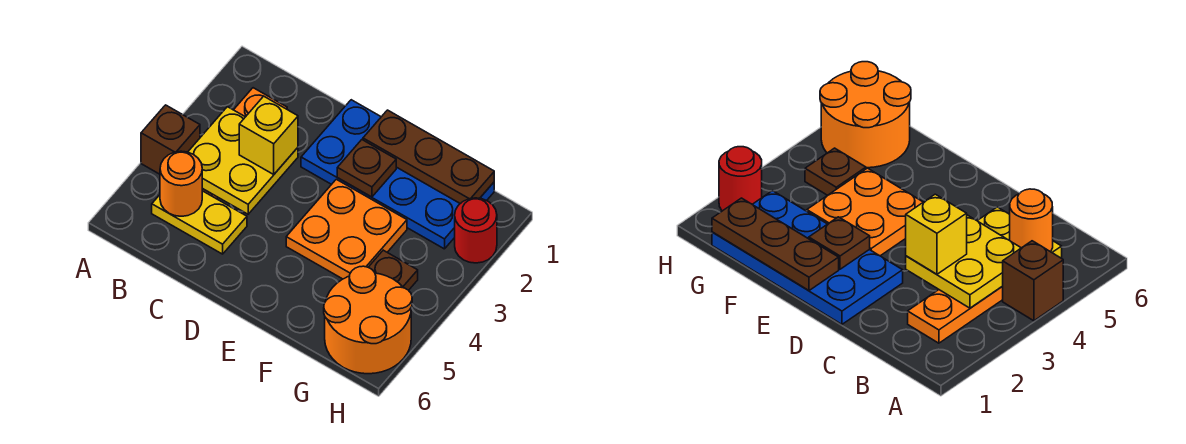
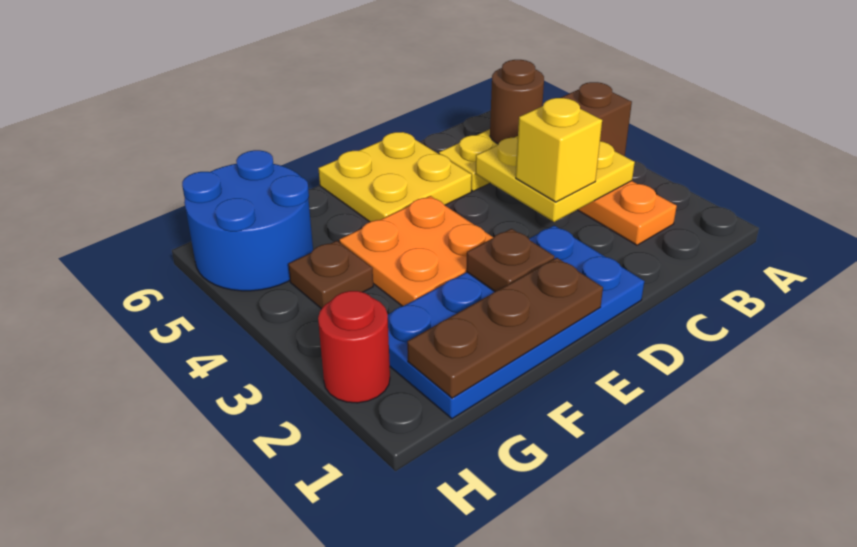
orange round brick B5 level 2 -> brown round brick B5 level 2
none -> yellow plate D5:E6 level 1
orange round brick G5:H6 level 1 -> blue round brick G5:H6 level 1

